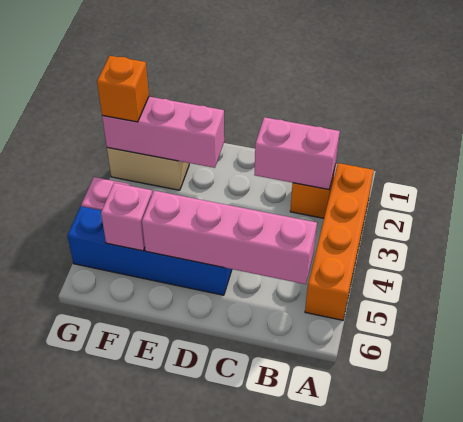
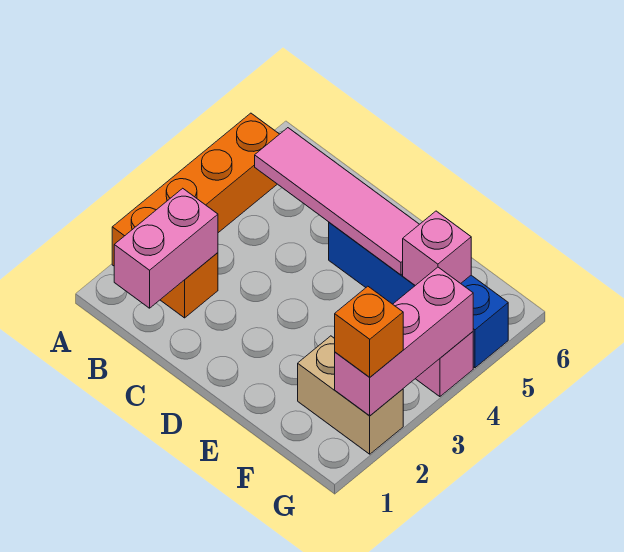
pink brick B2:C2 level 2 -> pink brick B1:B2 level 2
pink brick B5:E5 level 2 -> pink tile B5:E5 level 2
pink brick E2:G2 level 2 -> pink brick G2:G4 level 2

